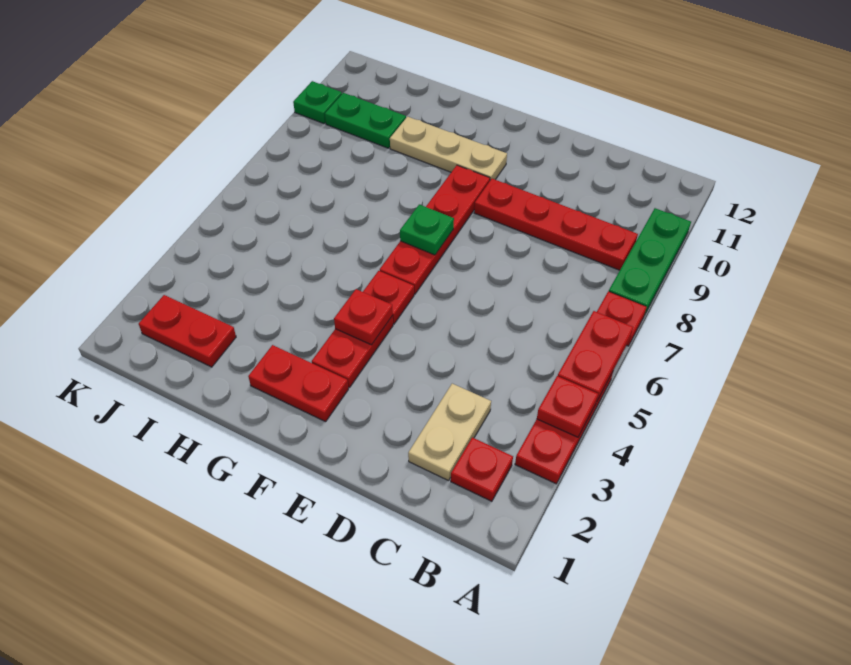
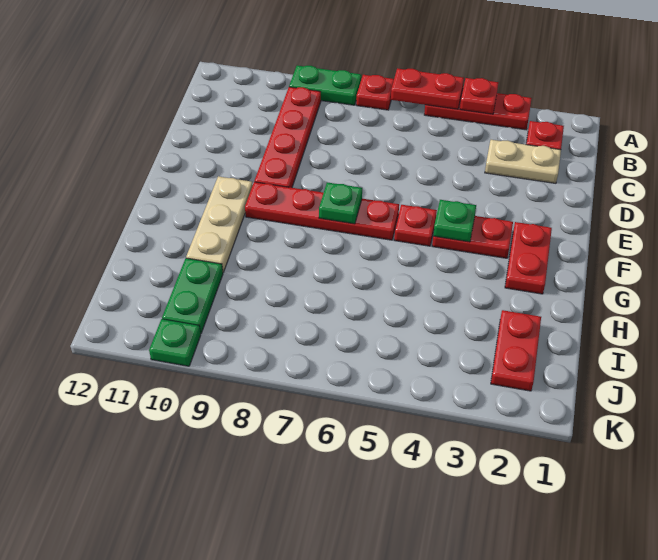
green plate A8:A10 level 1 -> green plate A8:A9 level 1
red plate F4 level 2 -> green plate F4 level 2

